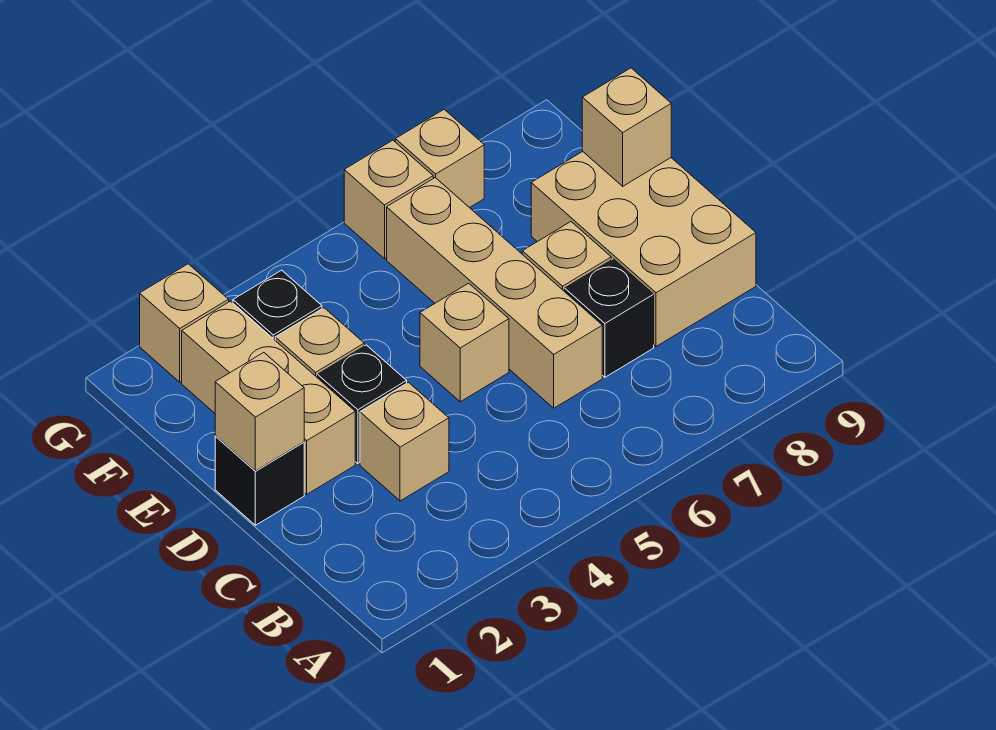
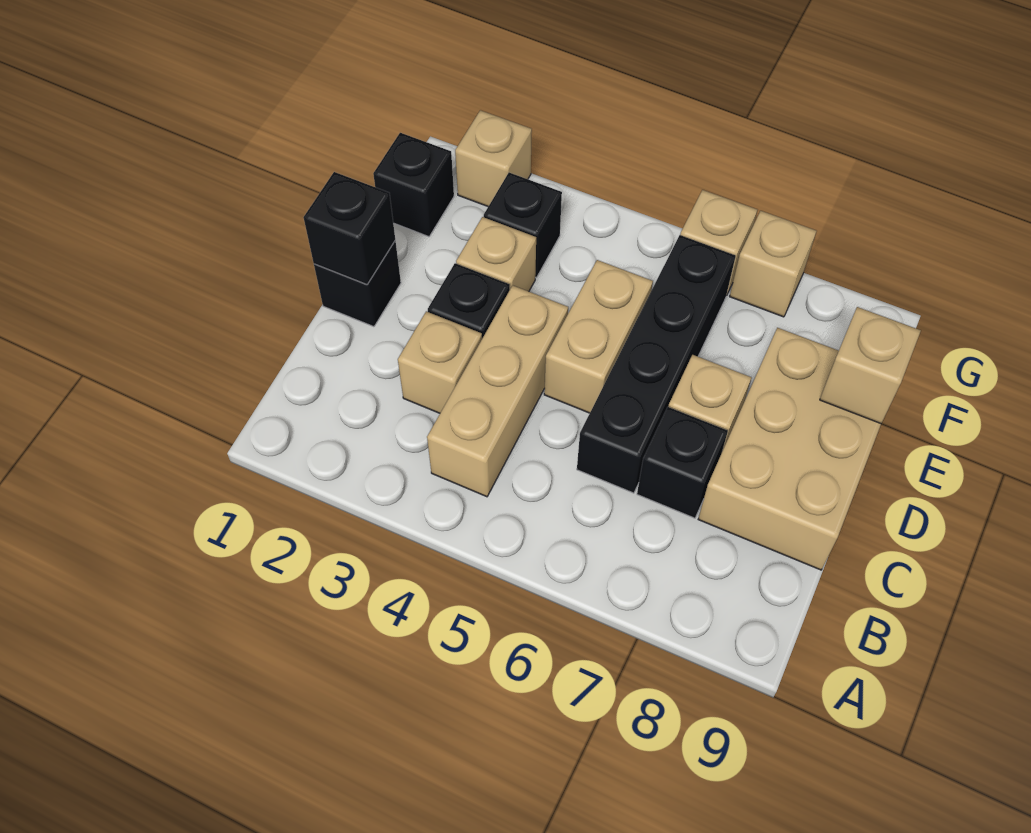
tan brick C6:F6 level 1 -> black brick C6:F6 level 1
tan brick D1 level 2 -> black brick D1 level 2
tan brick D2:F2 level 1 -> tan brick B4:D4 level 1
tan brick D5 level 1 -> tan brick D5:E5 level 1
none -> black brick F1 level 1

